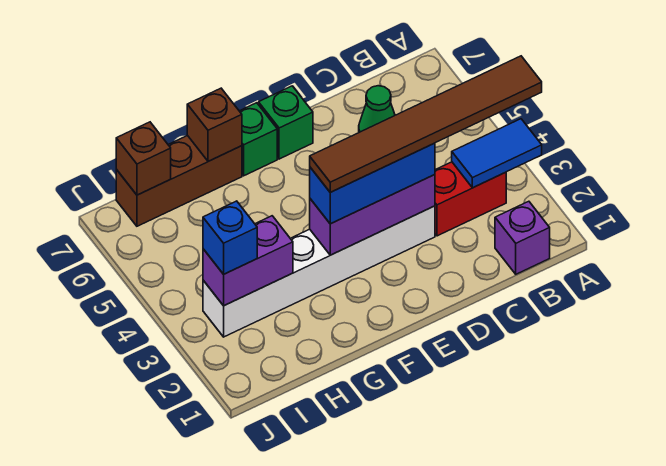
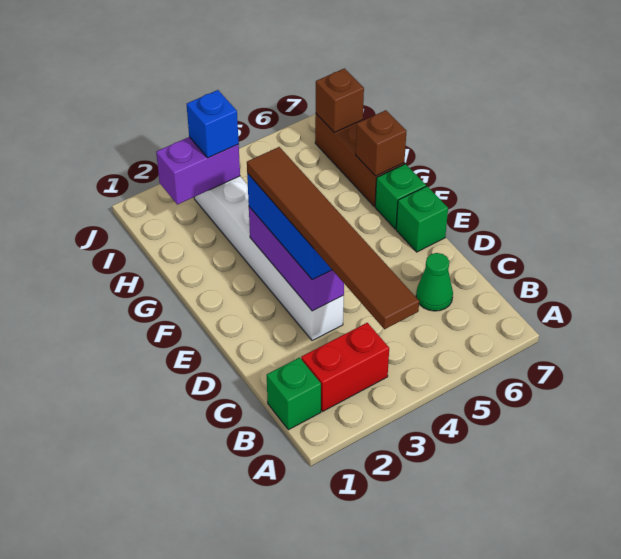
blue tile A3:B3 level 2 -> none
purple brick B1 level 1 -> green brick B1 level 1
red brick B3:C3 level 1 -> red brick B2:B3 level 1
purple brick H3:I3 level 2 -> purple brick I2:I3 level 2

